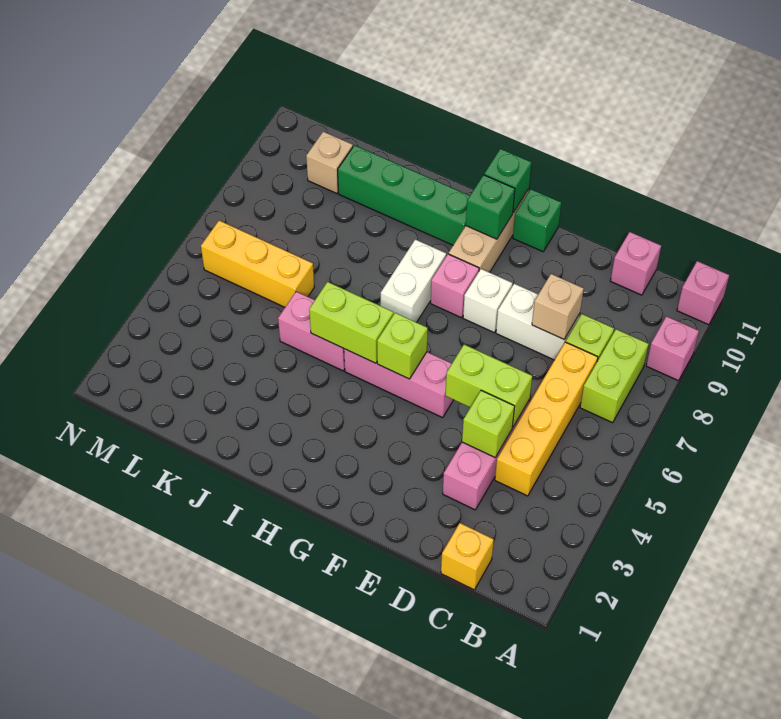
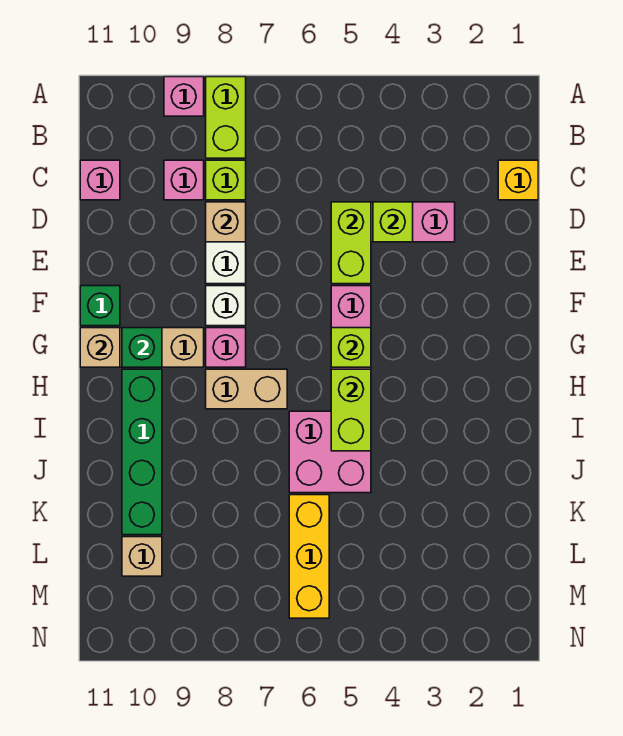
pink brick A11 level 1 -> pink brick C9 level 1
lime brick B7:B8 level 1 -> lime brick A8:B8 level 1
yellow brick C4:C7 level 1 -> none
green brick G11 level 2 -> tan brick G11 level 2
white brick H7:H8 level 1 -> tan brick H7:H8 level 1
pink brick I5:J5 level 1 -> pink brick I5:J6 level 1

